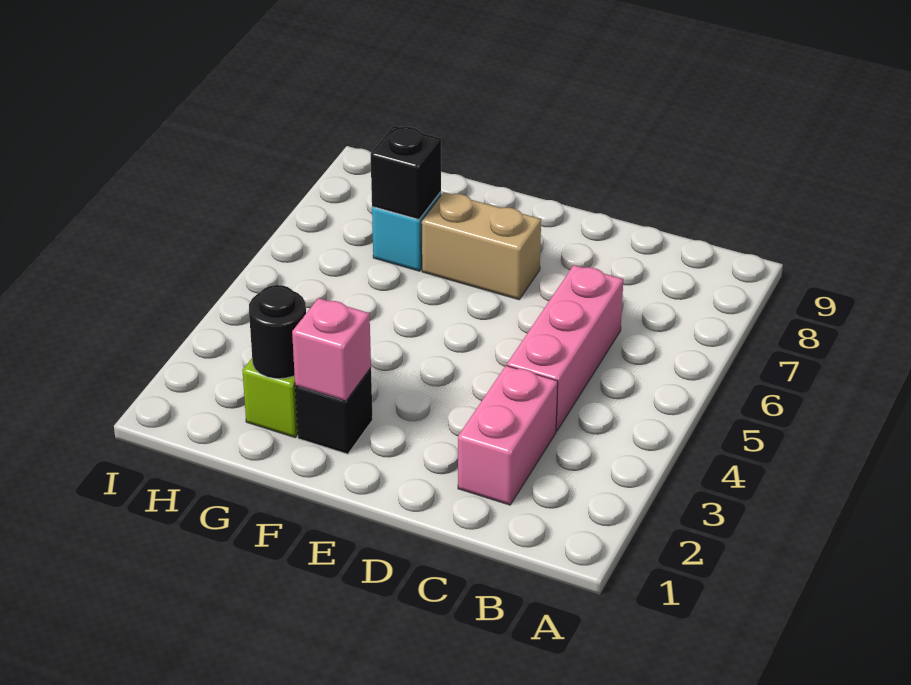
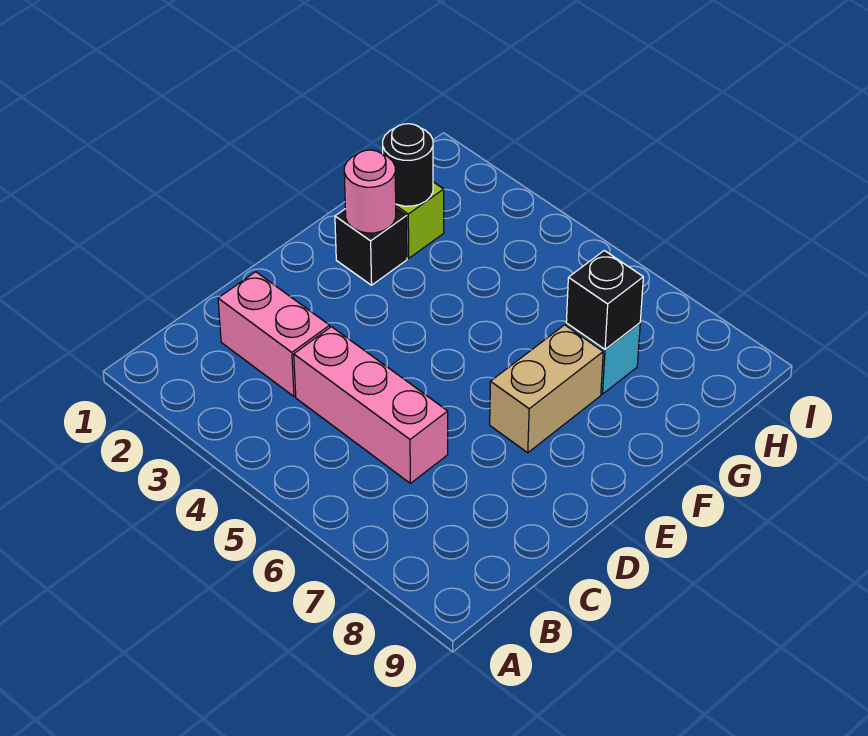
pink brick F2 level 2 -> pink round brick F2 level 2

